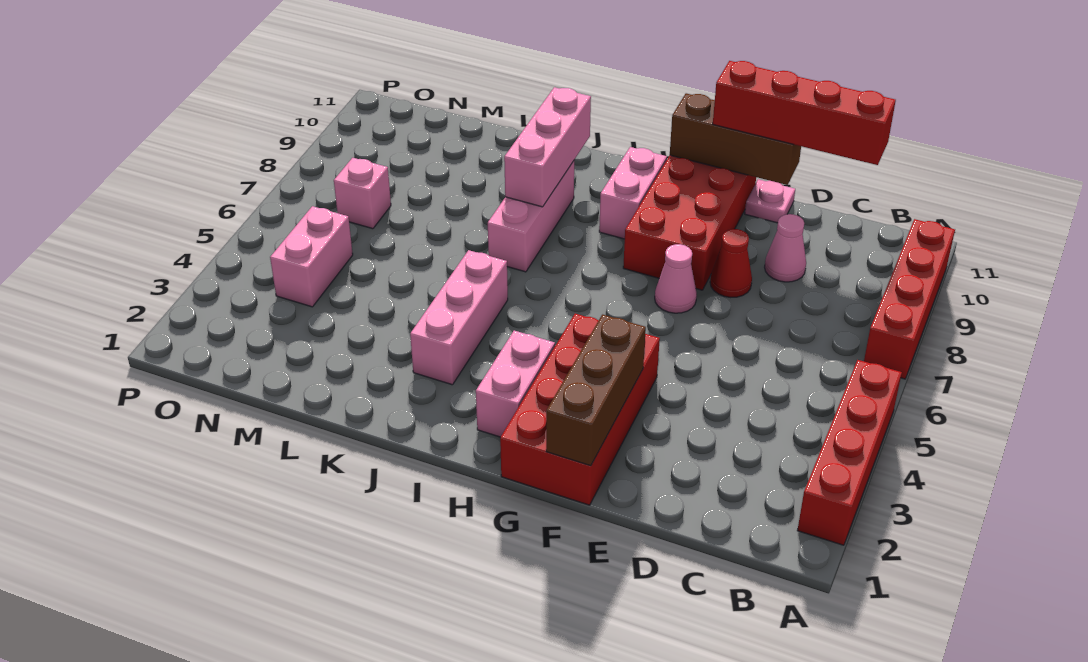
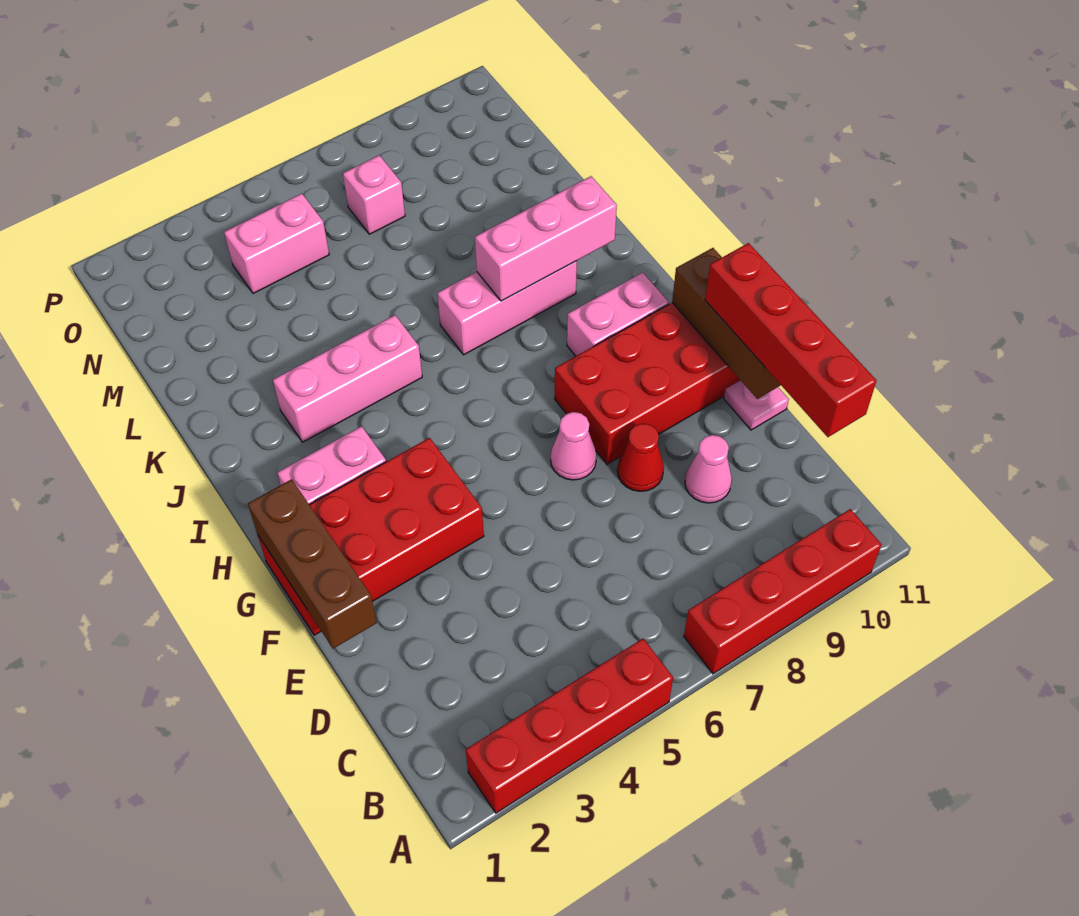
brown brick F1:F3 level 2 -> brown brick E1:G1 level 2

